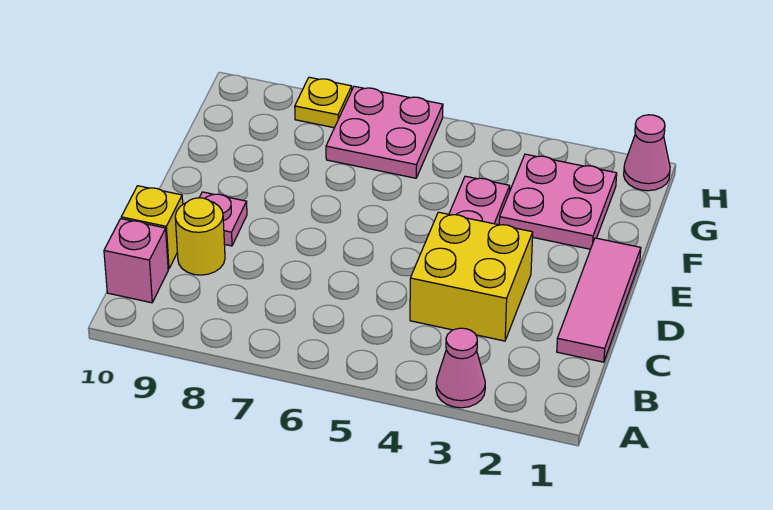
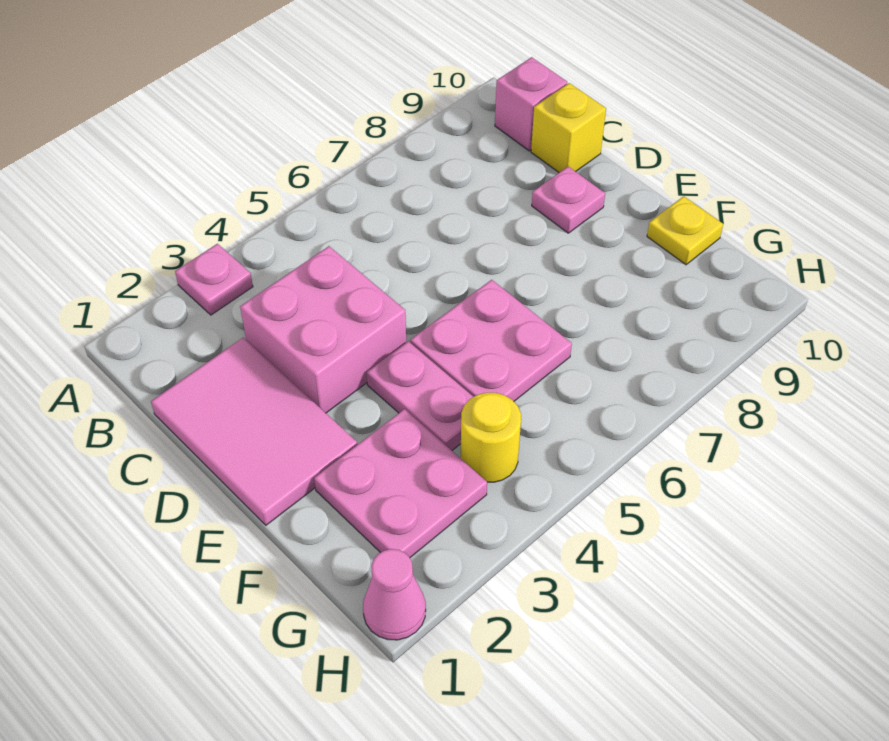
pink cone A3 level 1 -> pink plate A3 level 1
pink tile C1:E1 level 1 -> pink tile C1:E2 level 1
yellow brick C3:D4 level 1 -> pink brick C3:D4 level 1
yellow round brick C9 level 1 -> yellow round brick G4 level 1
pink plate G6:H7 level 1 -> pink plate E5:F6 level 1
yellow plate H8 level 1 -> yellow plate F10 level 1

